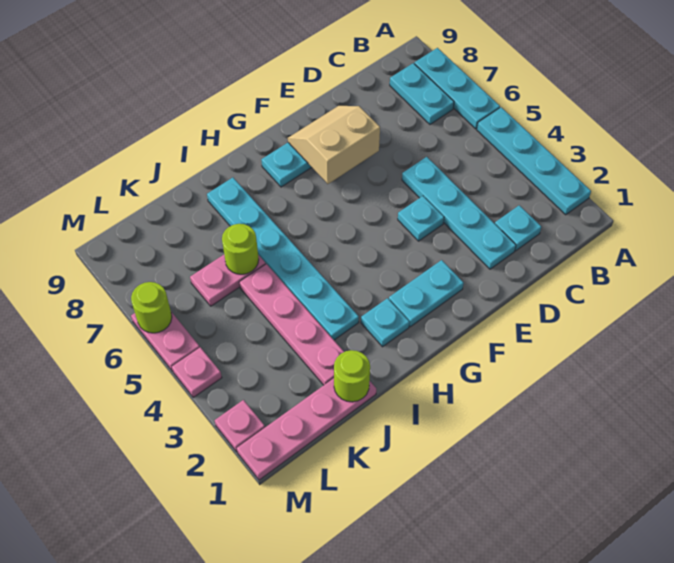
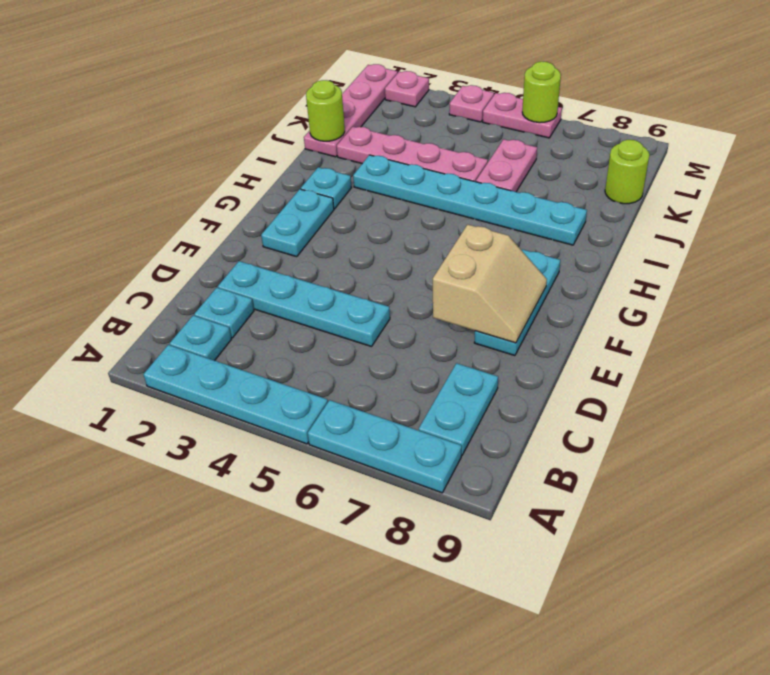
cyan plate B7:B8 level 1 -> cyan plate B8:C8 level 1
cyan plate E4 level 1 -> cyan plate B2 level 1
lime round brick J6 level 2 -> lime round brick K9 level 1

